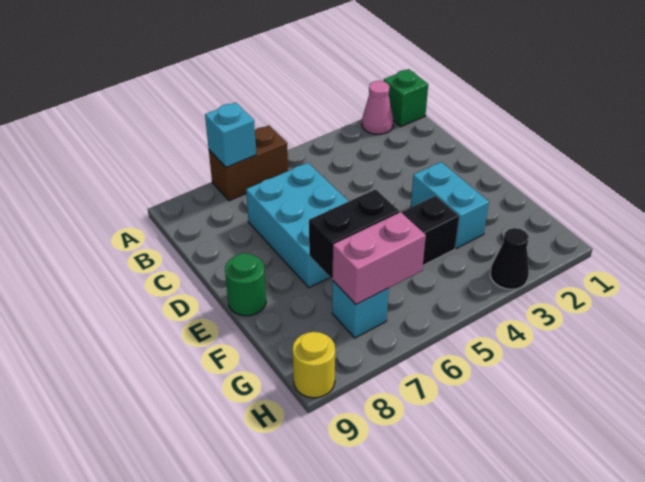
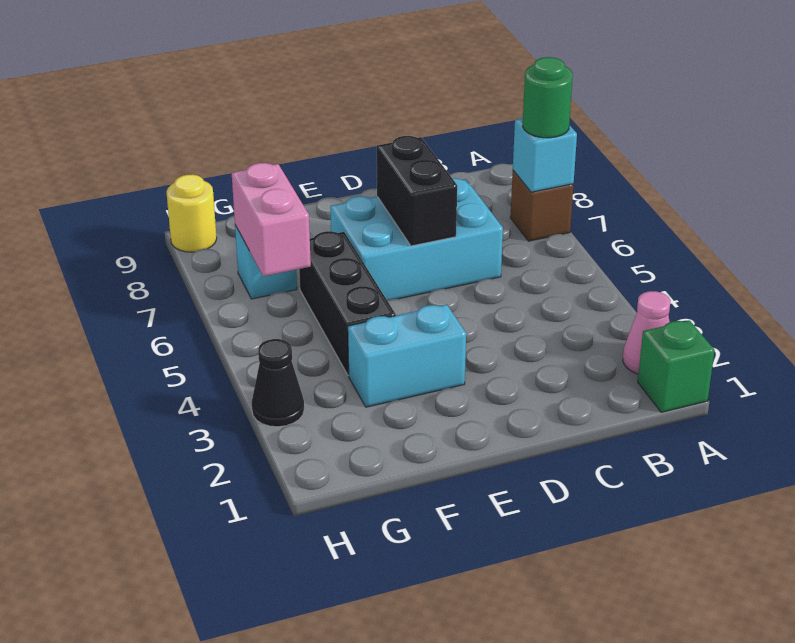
brown brick A6:A7 level 1 -> brown brick A7 level 1
green round brick E9 level 1 -> green round brick A7 level 3
black brick F6:F7 level 2 -> black brick D6:D7 level 2

